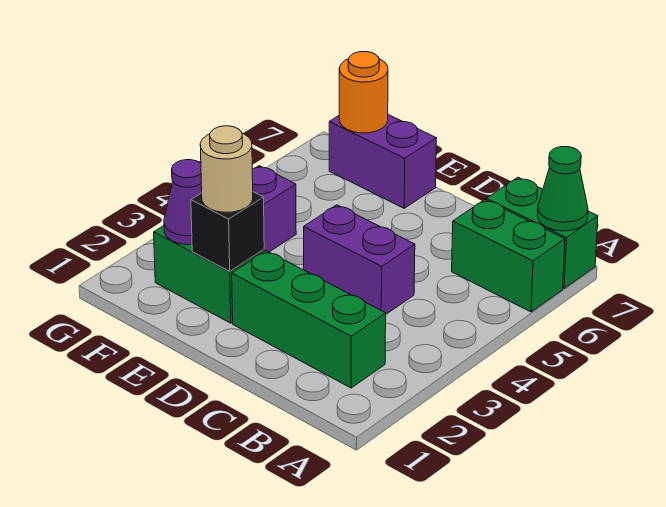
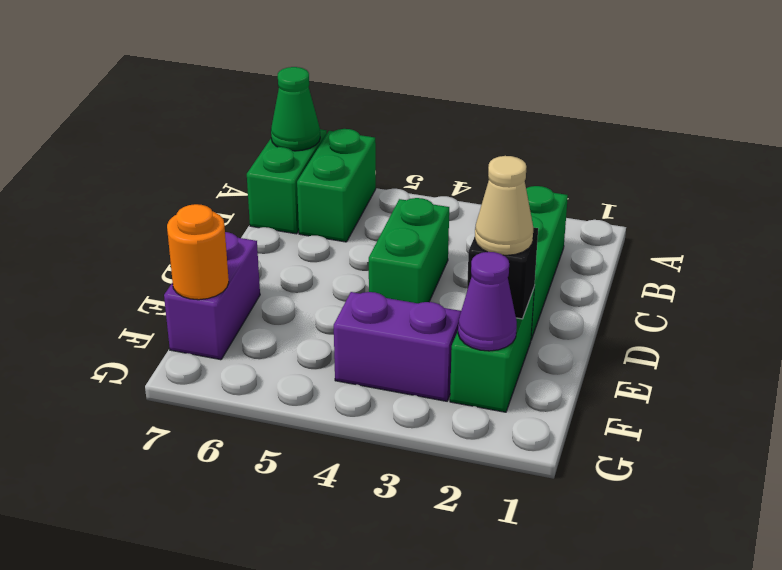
purple brick C4:D4 level 1 -> green brick C4:D4 level 1
tan round brick E2 level 3 -> tan cone E2 level 3

